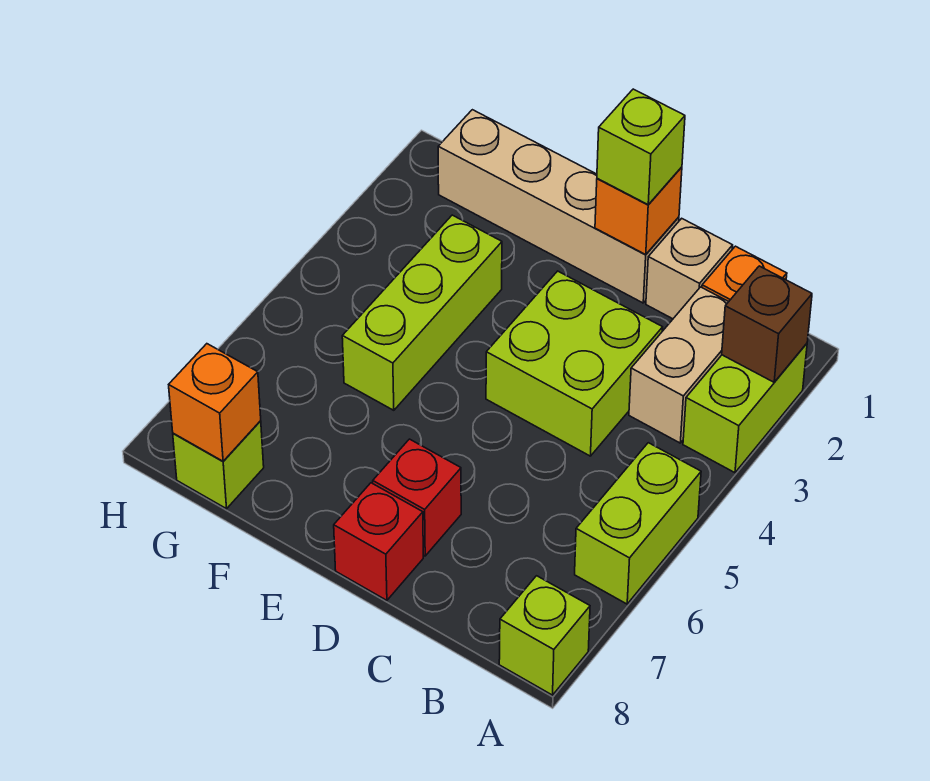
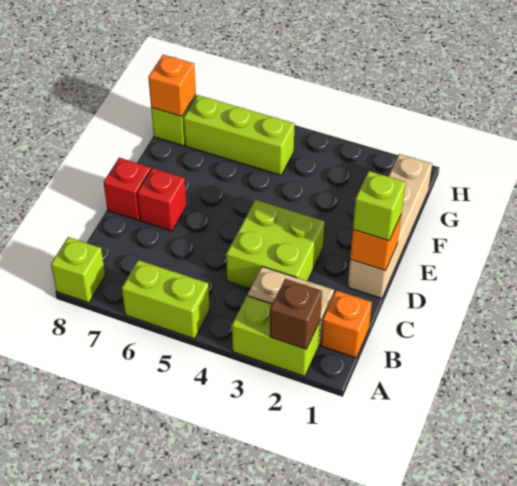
tan brick C1 level 1 -> none
lime brick F3:F5 level 1 -> lime brick G5:G7 level 1

